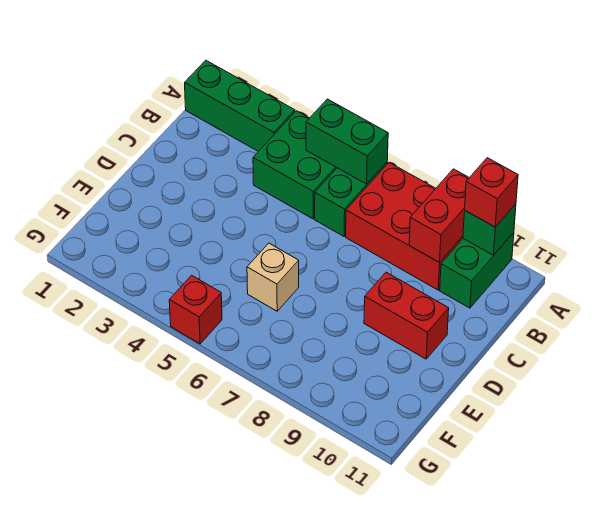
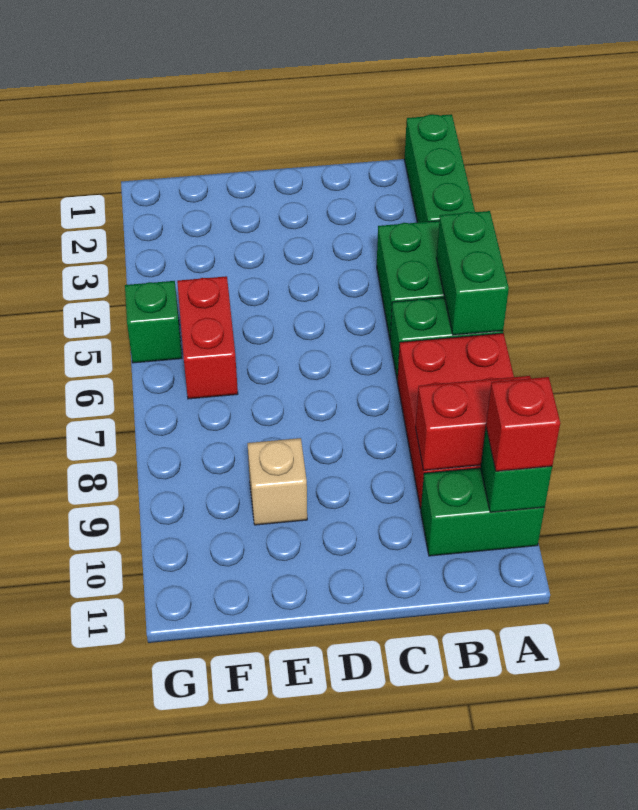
red brick D9:D10 level 1 -> red brick F5:F6 level 1
tan brick E6 level 1 -> tan brick E9 level 1
red brick G5 level 1 -> green brick G5 level 1

